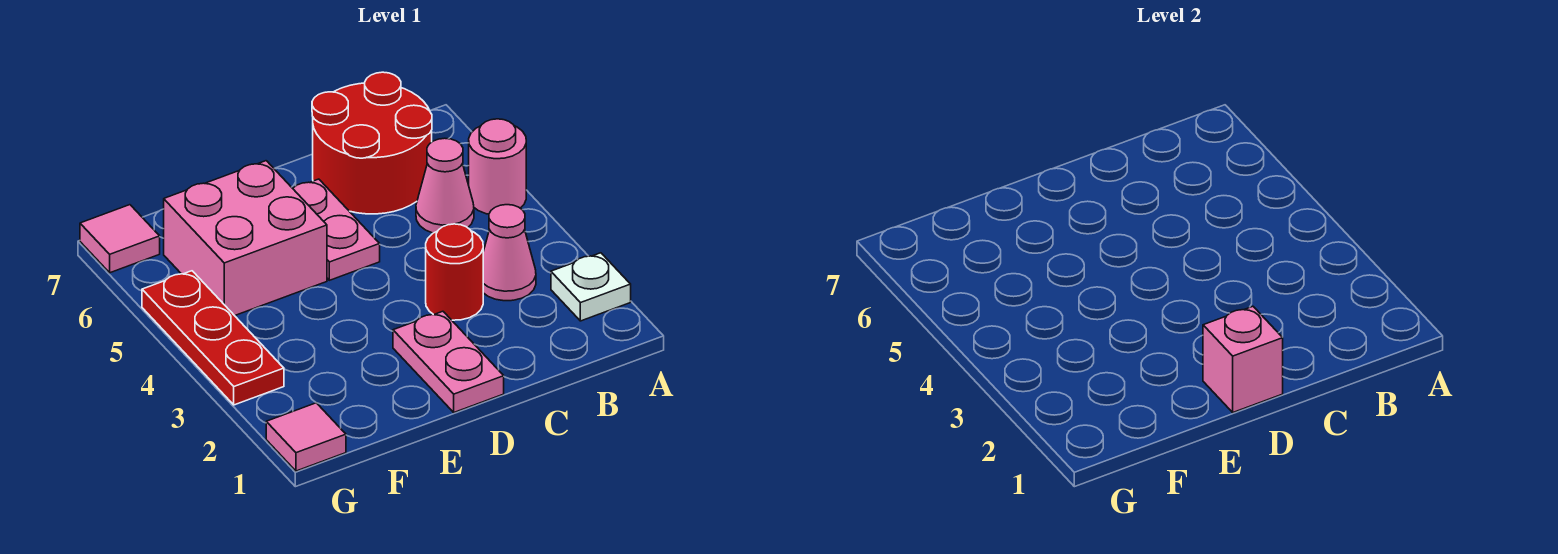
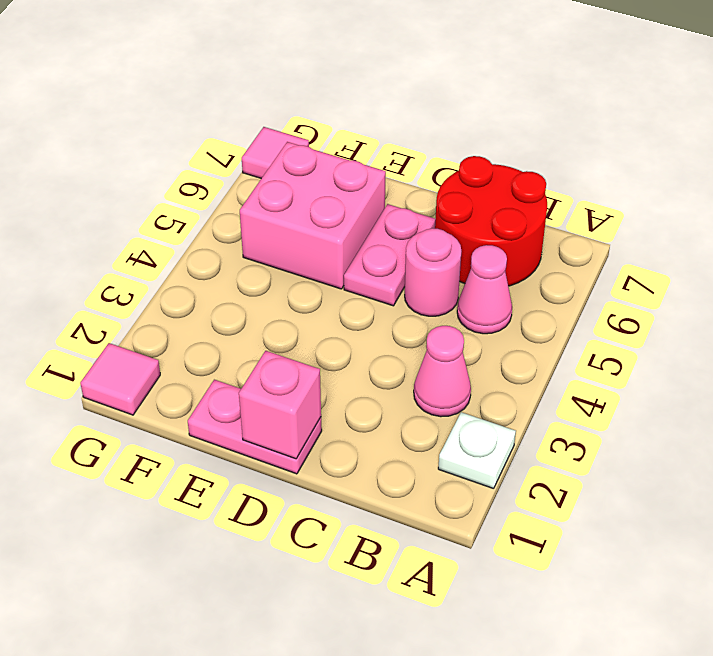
pink round brick A5 level 1 -> pink round brick C5 level 1
red round brick C3 level 1 -> none
pink plate D1:D2 level 1 -> pink plate D1:E1 level 1
red plate G3:G5 level 1 -> none

